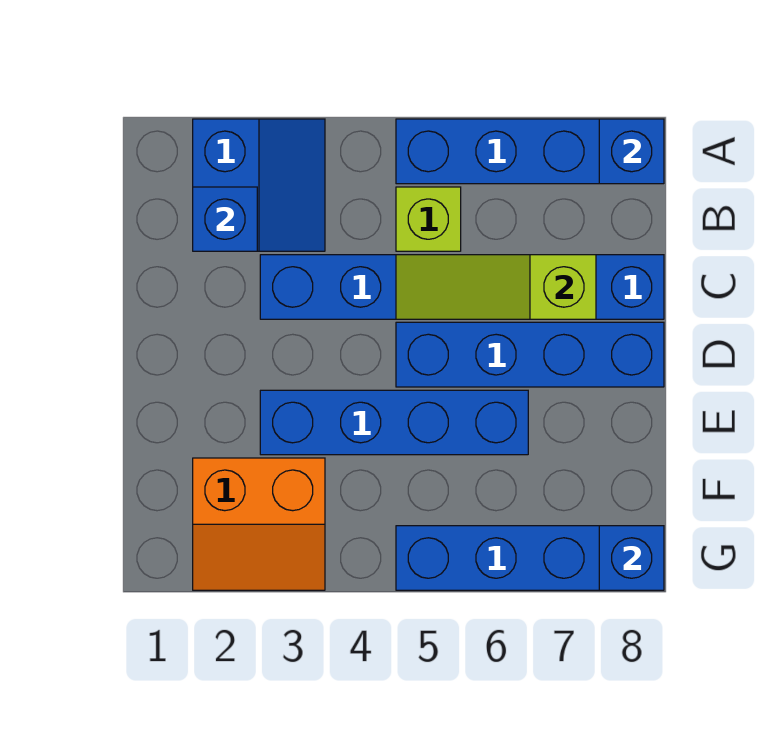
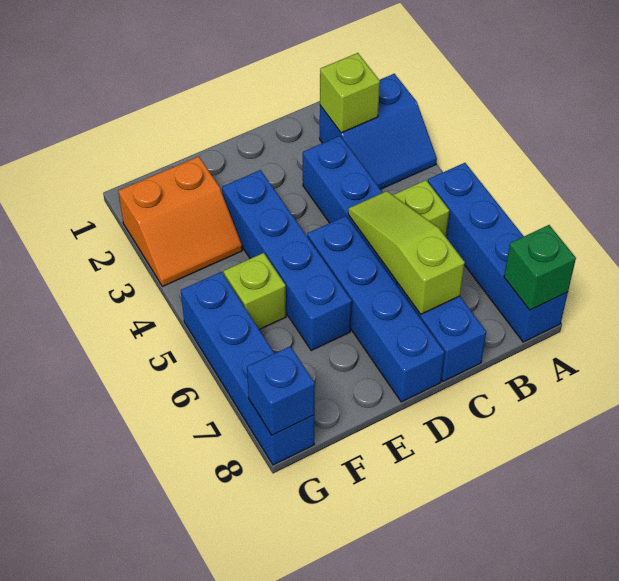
blue brick A8 level 2 -> green brick A8 level 2
blue brick B2 level 2 -> lime brick B2 level 2
orange slope F2:G3 level 1 top F -> orange slope F2:G3 level 1 top 2
none -> lime brick F5 level 1

